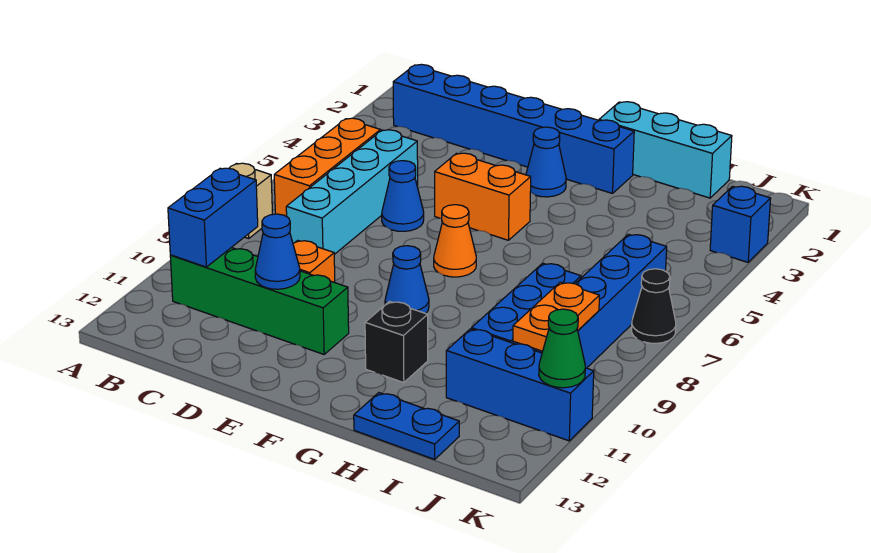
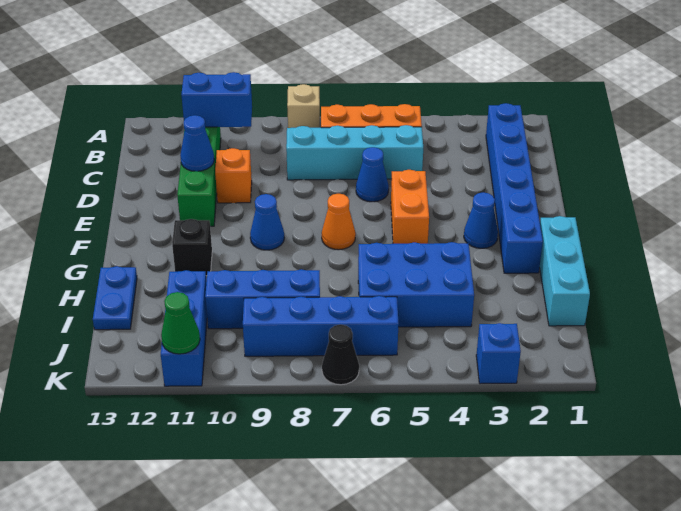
none -> blue brick H4:I6 level 1
orange plate J9:J10 level 2 -> none

